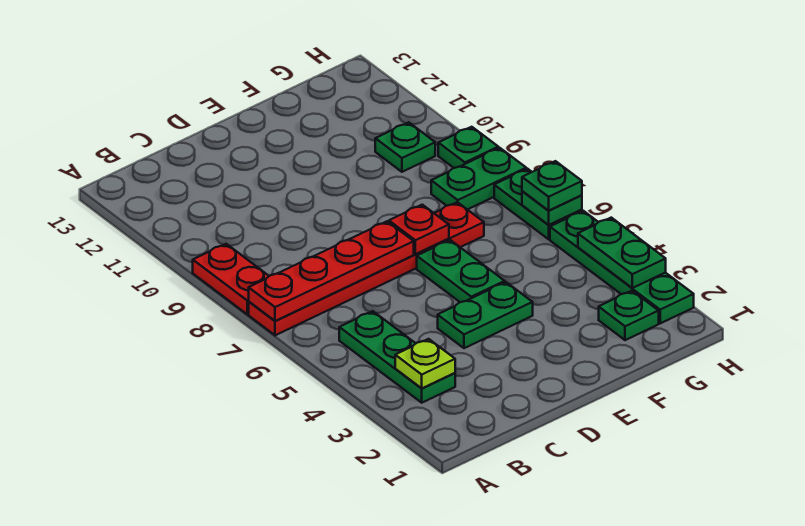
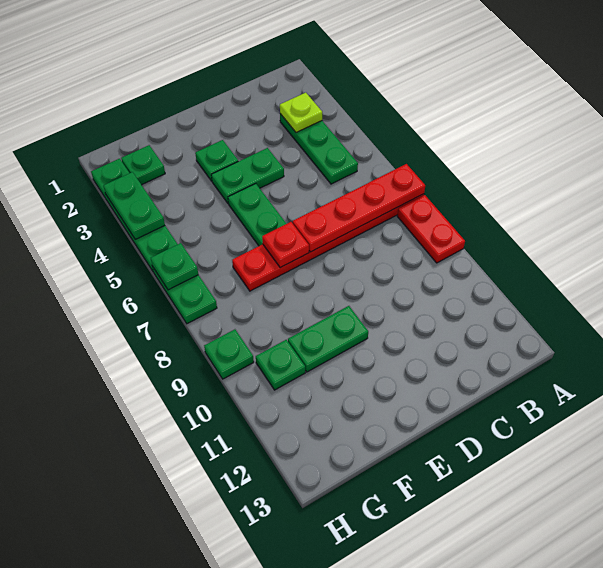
green plate G8:H8 level 1 -> green plate E10:F10 level 1
green plate H6 level 3 -> green plate E3 level 1

